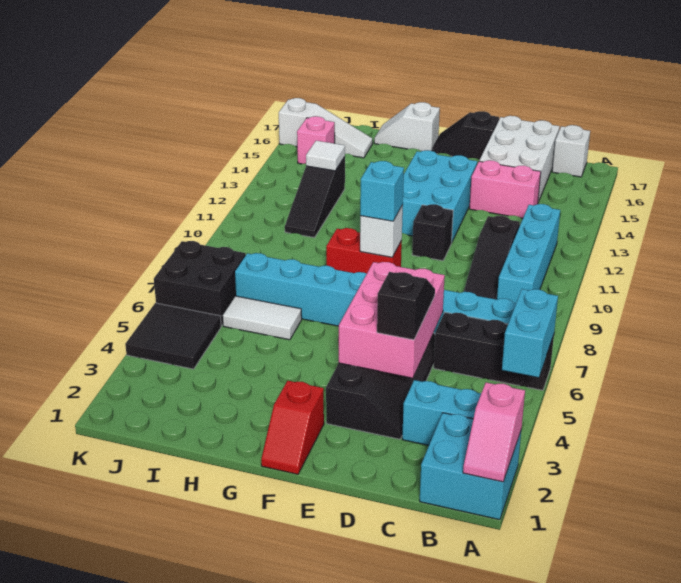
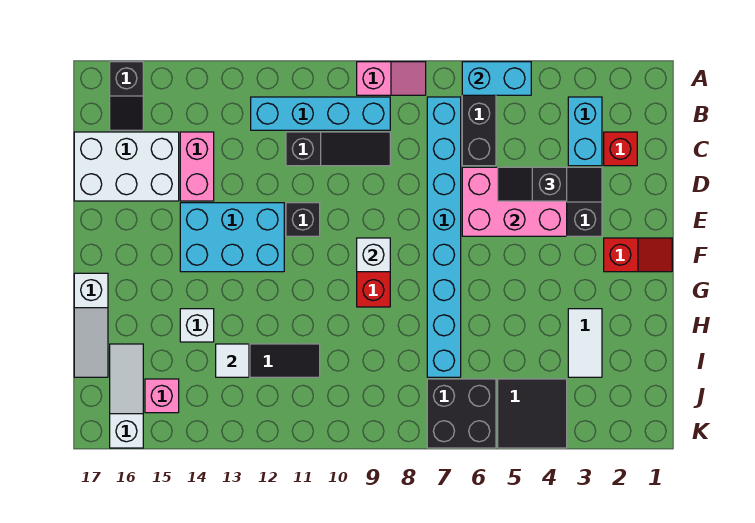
cyan brick A1:B2 level 1 -> none
pink slope A1:A2 level 2 top 2 -> pink slope A8:A9 level 1 top 9
white brick B17 level 1 -> white brick H14 level 1
none -> red brick C2 level 1
black slope E17:F17 level 1 top E -> black slope A16:B16 level 1 top A
cyan brick F9 level 3 -> none
white slope G17:H17 level 1 top G -> white slope G17:I17 level 1 top G
white tile H6:I6 level 1 -> white tile H3:I3 level 1

